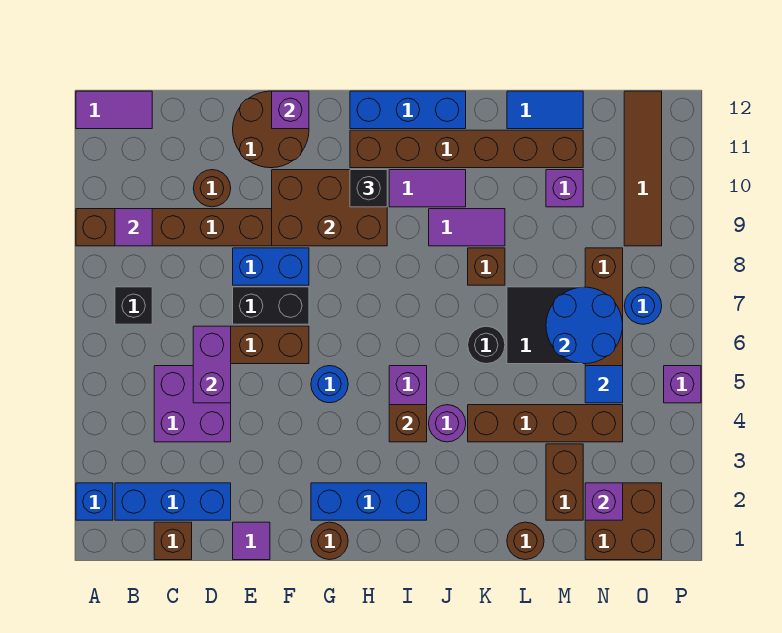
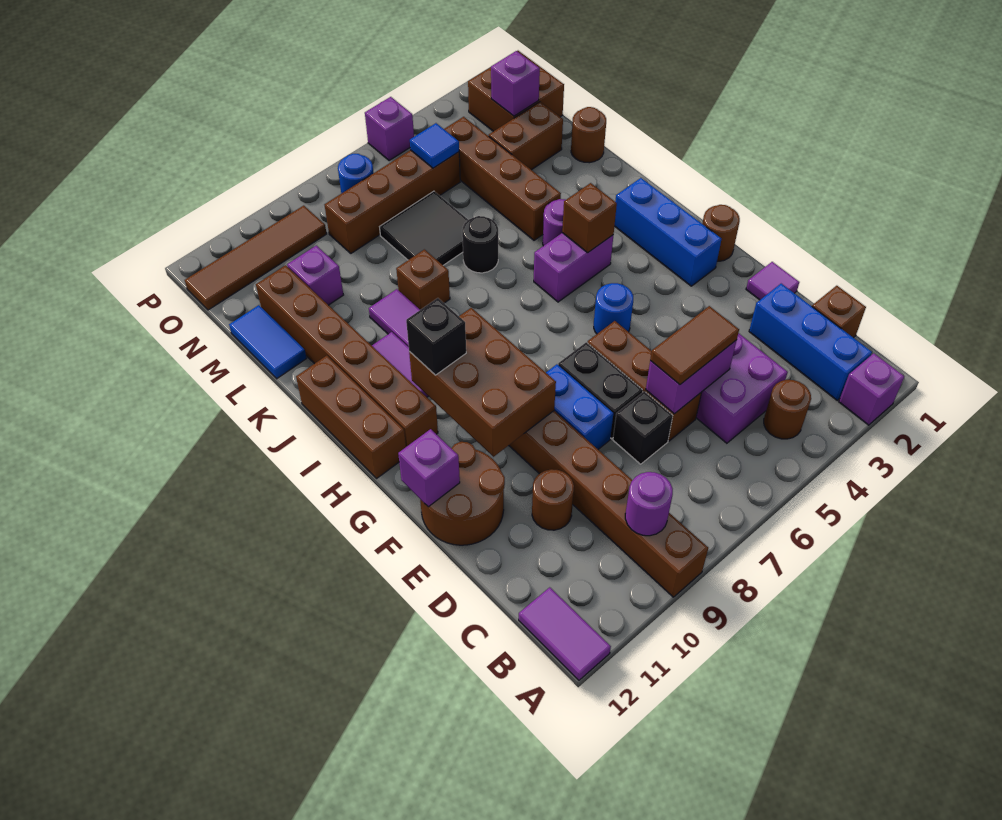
blue brick A2 level 1 -> purple brick A2 level 1
none -> brown round brick B4 level 1
black brick B7 level 1 -> black brick D7 level 1
purple tile B9 level 2 -> purple round brick B9 level 2
none -> brown tile D5:D6 level 3
blue brick H12:J12 level 1 -> brown brick H12:J12 level 1
blue round brick M6:N7 level 2 -> none

